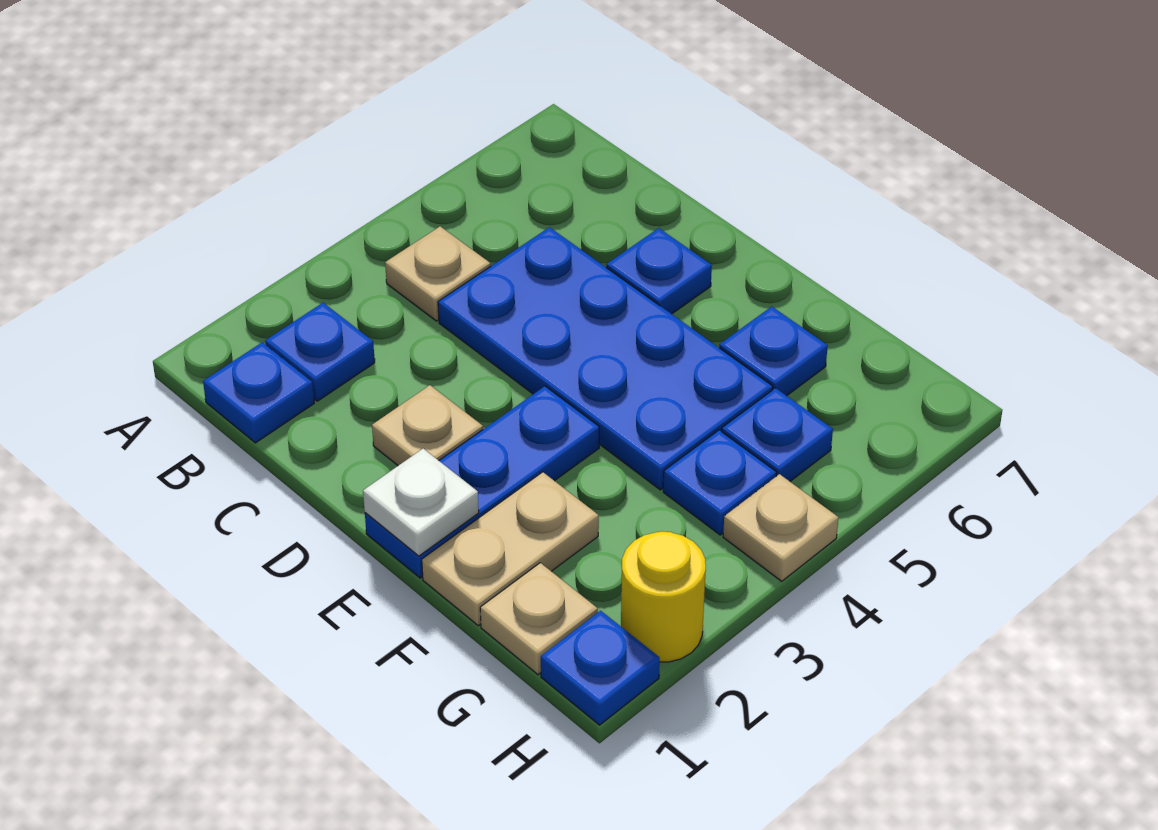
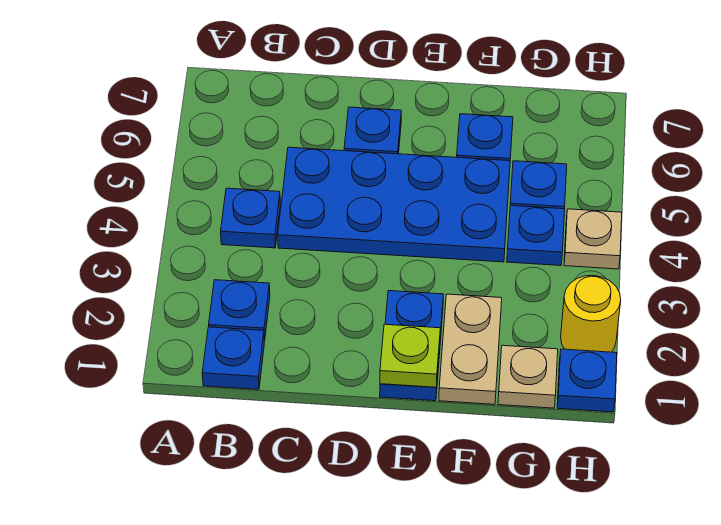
tan plate B4 level 1 -> blue plate B4 level 1
tan plate D2 level 1 -> none
blue plate E1:E3 level 1 -> blue plate E1:E2 level 1
white plate E1 level 2 -> lime plate E1 level 2

